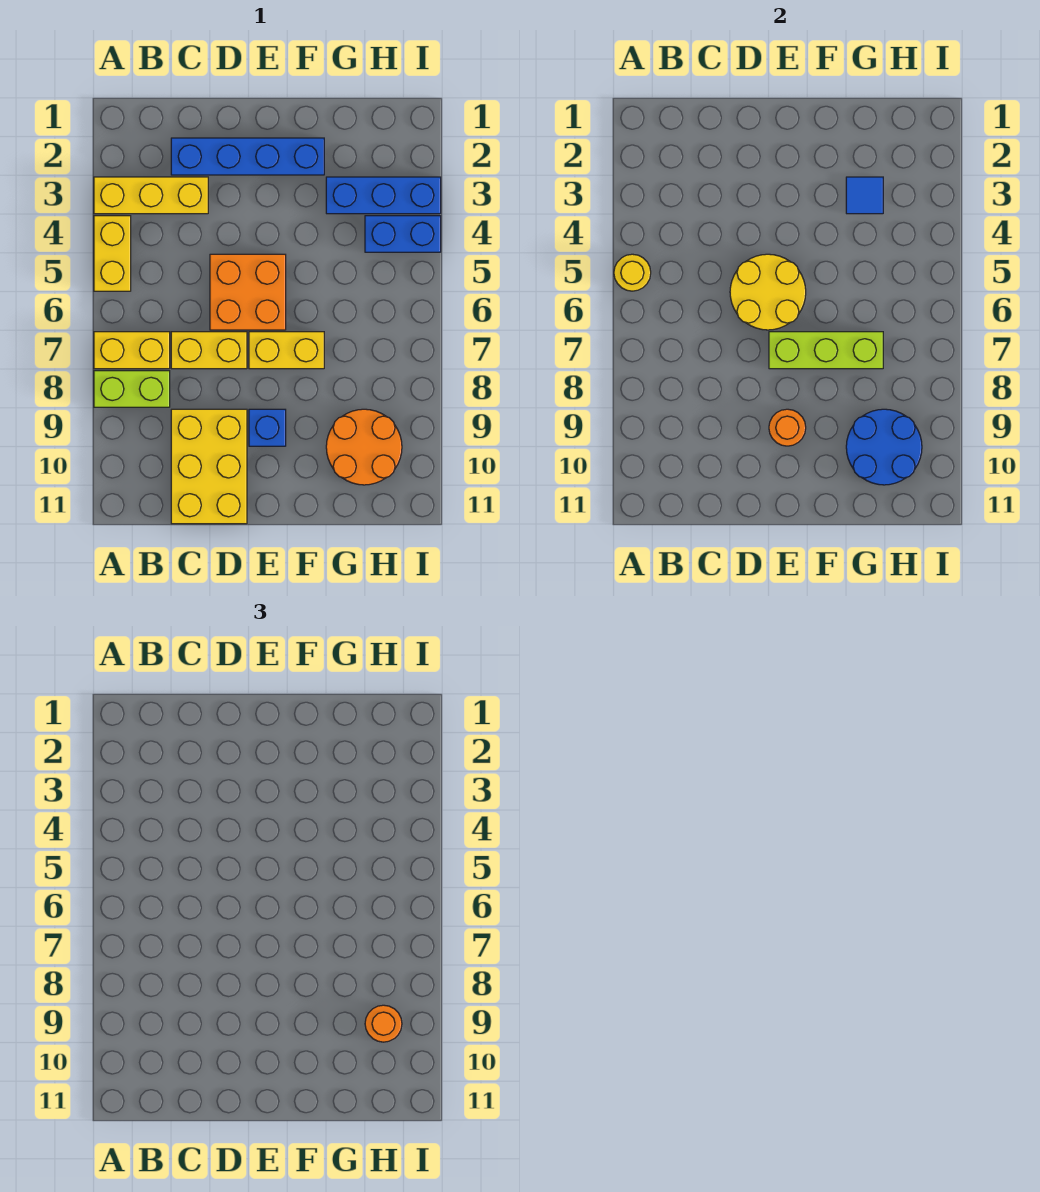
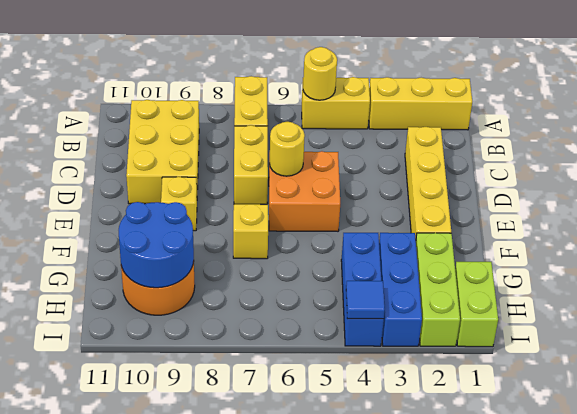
yellow brick A3:C3 level 1 -> yellow brick A1:A3 level 1
lime brick A8:B8 level 1 -> lime brick H1:I1 level 1
blue brick C2:F2 level 1 -> yellow brick C2:F2 level 1
yellow brick C9:D11 level 1 -> yellow brick B9:D10 level 1
yellow round brick D5:E6 level 2 -> yellow round brick D6 level 2
yellow brick E7:F7 level 1 -> yellow brick F7 level 1
lime brick E7:G7 level 2 -> lime brick G2:I2 level 1
blue brick E9 level 1 -> yellow brick E9 level 1
orange round brick E9 level 2 -> none
blue tile G3 level 2 -> blue tile I4 level 2
blue brick H4:I4 level 1 -> blue brick G4:I4 level 1
orange round brick H9 level 3 -> none

